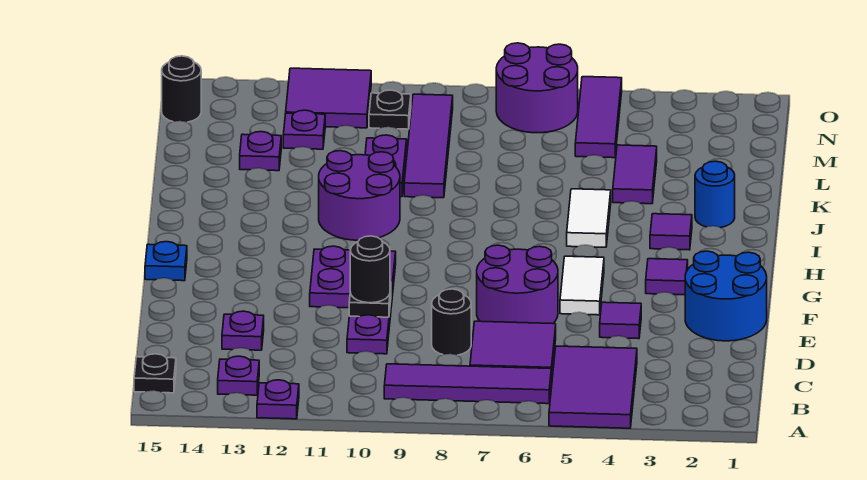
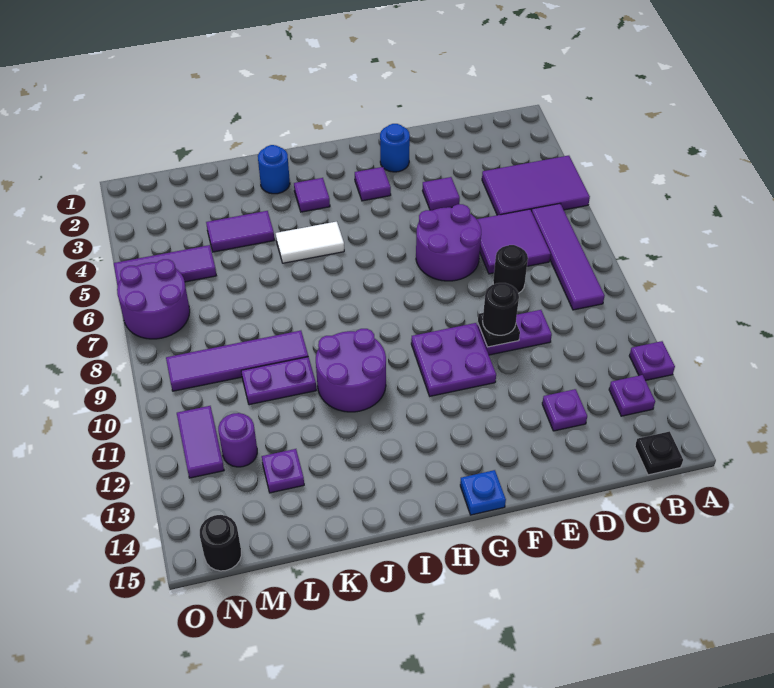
blue round brick E1:F2 level 1 -> blue round brick F2 level 1
white tile F5:G5 level 1 -> none
purple plate M12 level 1 -> purple round brick M12 level 1
black plate N10 level 1 -> none
purple tile N11:O12 level 1 -> purple tile N11:N12 level 1

